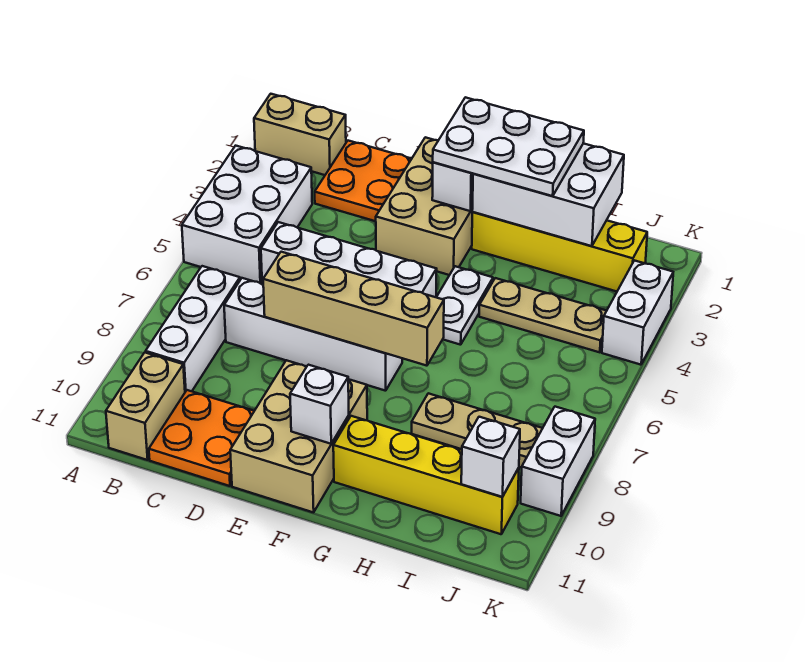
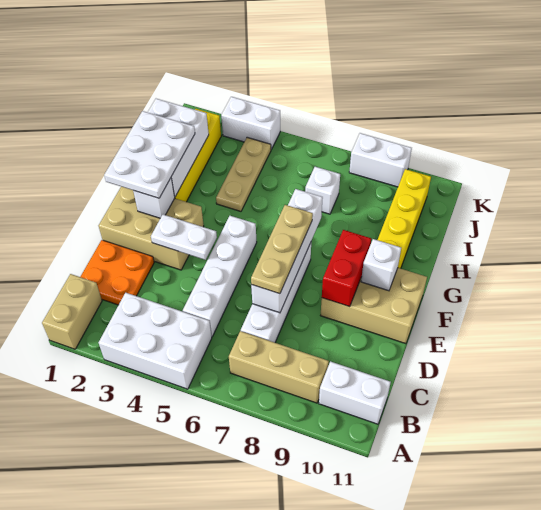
white brick B7:B9 level 1 -> tan brick B7:B9 level 1
tan brick B10:B11 level 1 -> white brick B10:B11 level 1
orange plate C10:D11 level 1 -> none
tan brick D7:G7 level 2 -> white brick D7:G7 level 2
none -> red brick E9:F9 level 2
white plate G4:G5 level 1 -> white plate E3:E4 level 2
tan plate H8:J8 level 1 -> tan plate D7:F7 level 3
white brick J10 level 2 -> white brick I7 level 1

